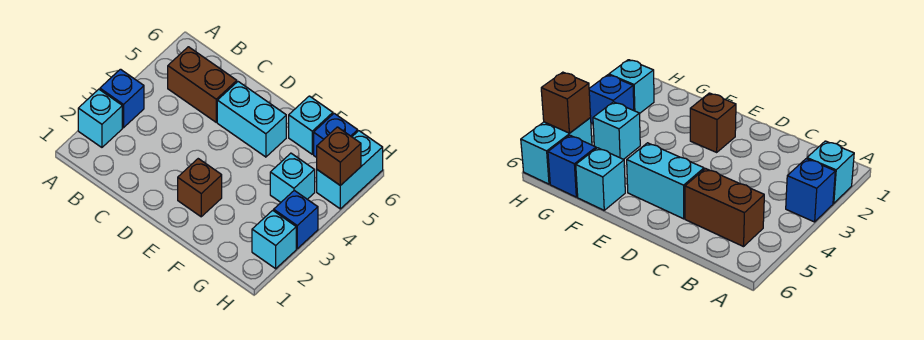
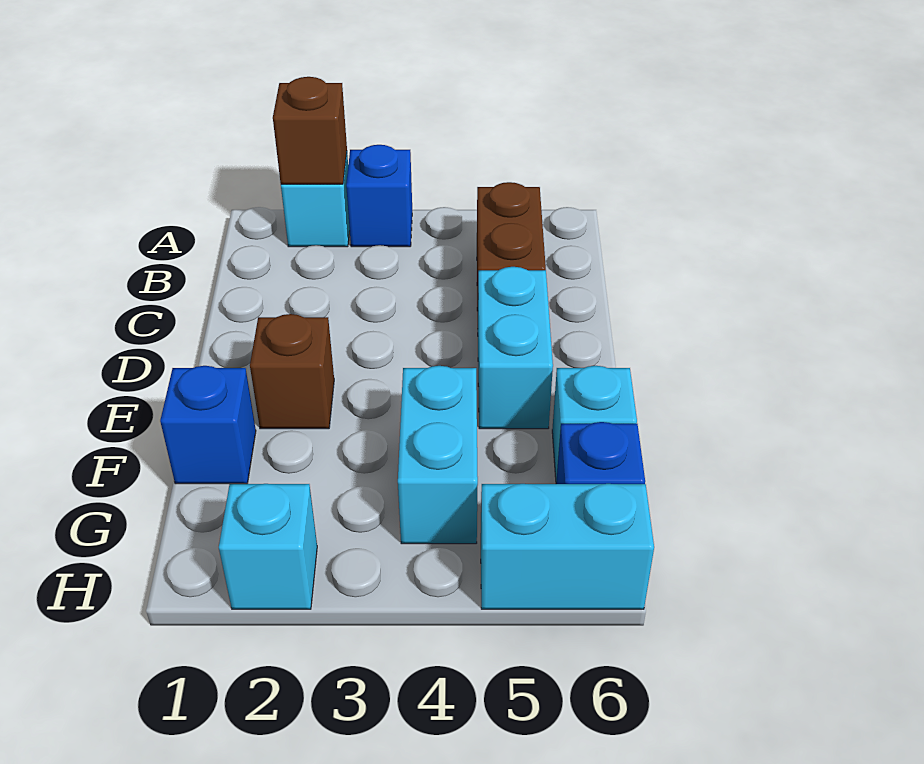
cyan brick G4 level 1 -> cyan brick F4:G4 level 1
blue brick H3 level 1 -> blue brick F1 level 1
brown brick H5 level 2 -> brown brick A2 level 2

